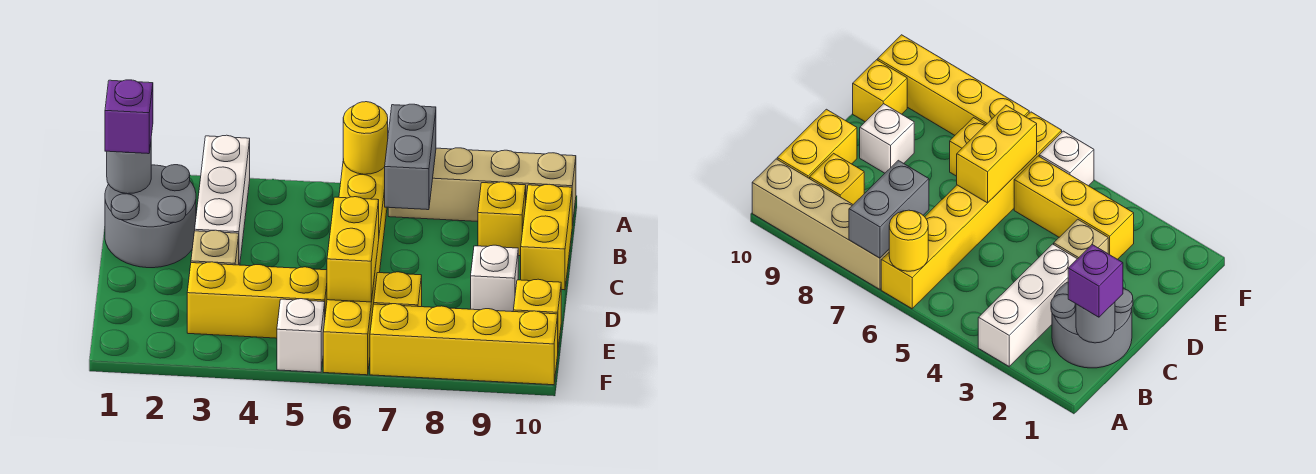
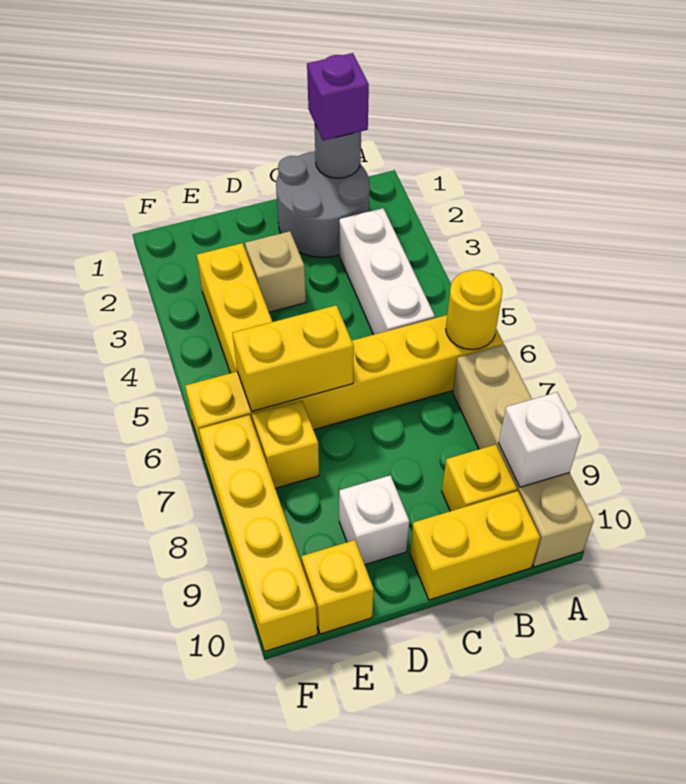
white brick A3:C3 level 1 -> white brick B3:B5 level 1
grey brick A7:B7 level 2 -> none
white brick F5 level 1 -> white brick A9 level 2

